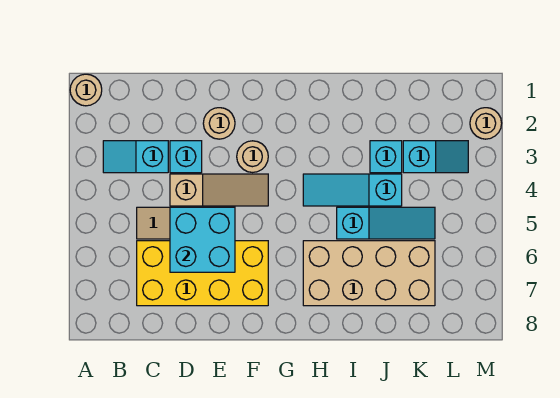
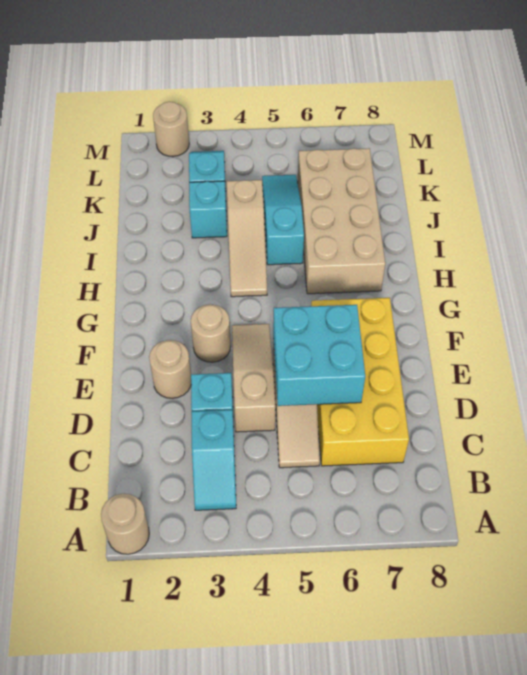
cyan slope H4:J4 level 1 top J -> tan slope H4:J4 level 1 top J

